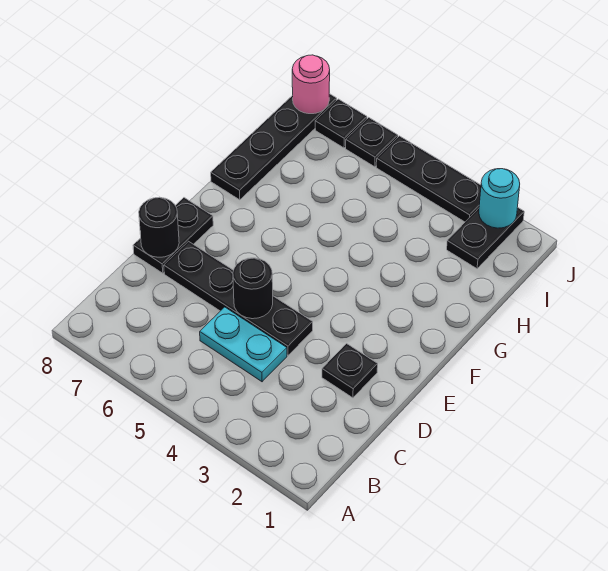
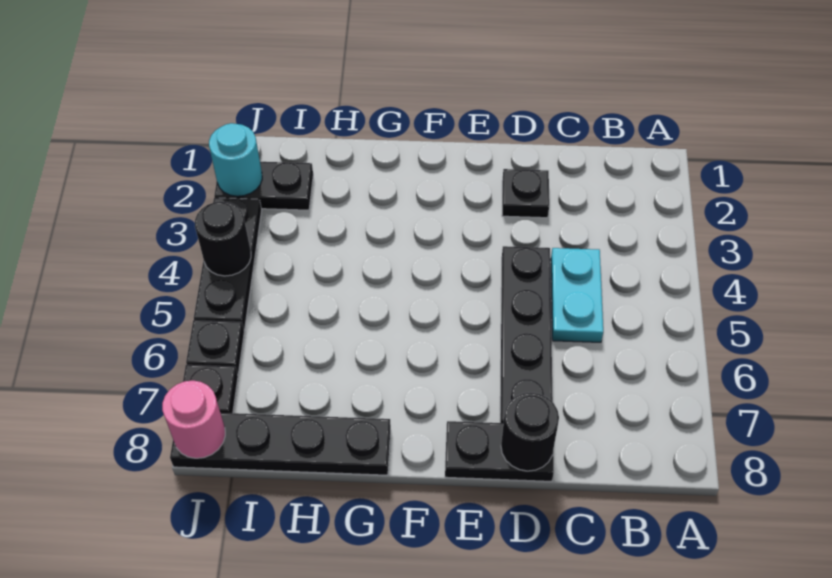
black round brick D5 level 2 -> black round brick J4 level 2

